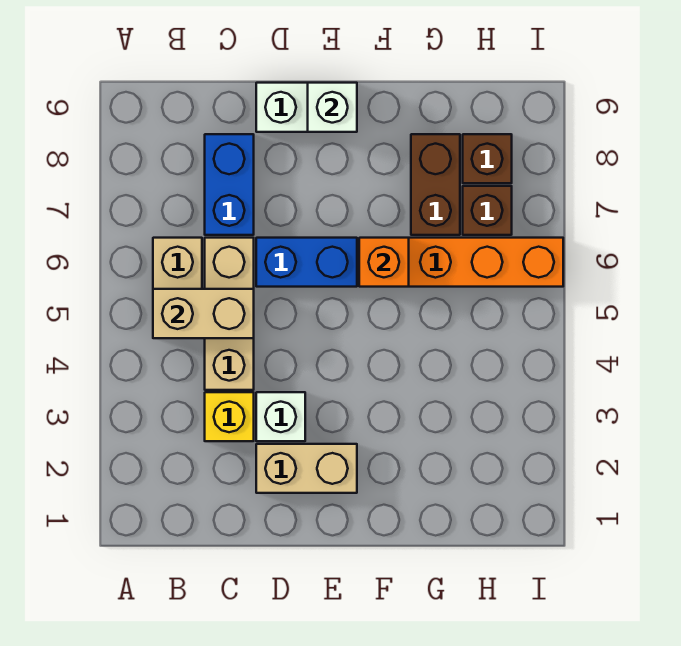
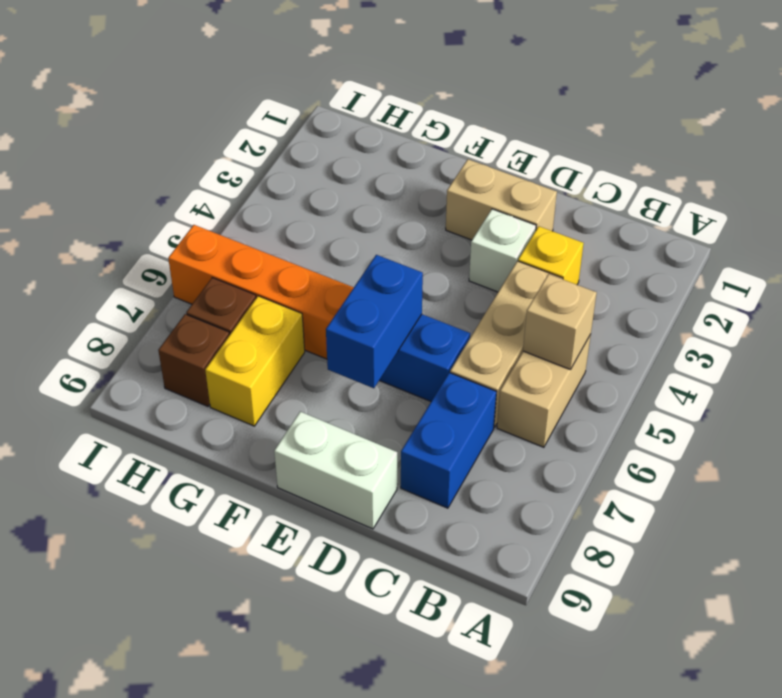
tan brick B5:C5 level 2 -> tan brick B5 level 2
none -> blue brick E6:E7 level 2
white brick E9 level 2 -> none
orange brick F6 level 2 -> none
brown brick G7:G8 level 1 -> yellow brick G7:G8 level 1

